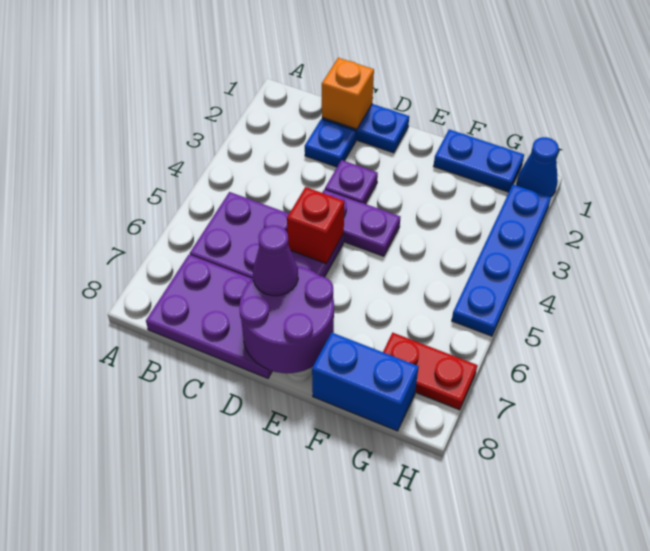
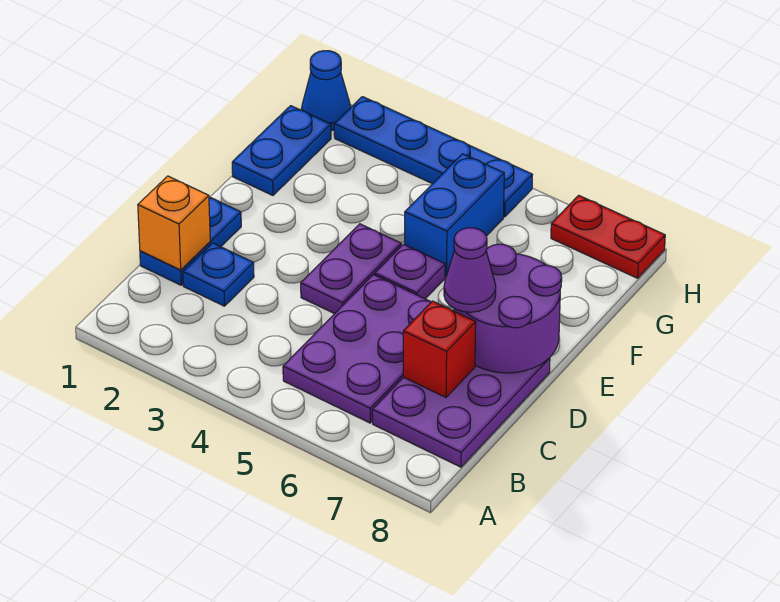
purple plate D3 level 1 -> purple plate E5 level 1
red brick D5 level 2 -> red brick C7 level 2
blue brick F8:G8 level 1 -> blue brick F5:G5 level 1
red plate G7:H7 level 1 -> red plate H7:H8 level 1

